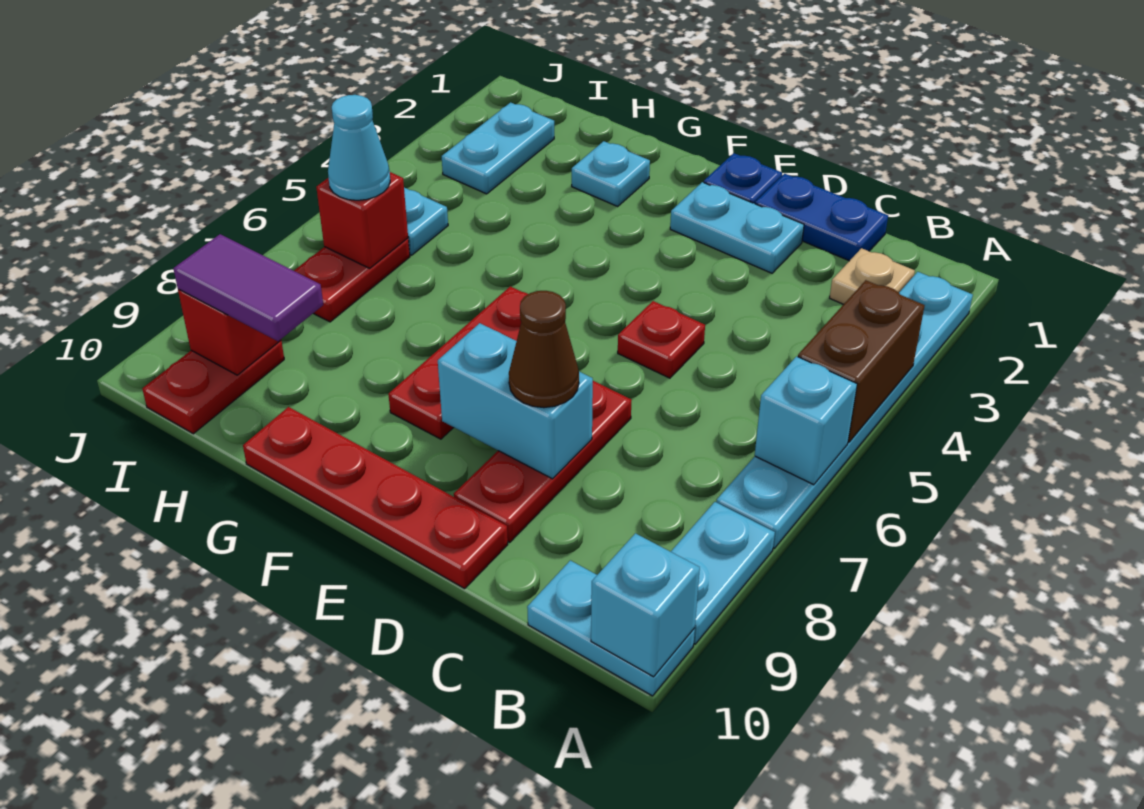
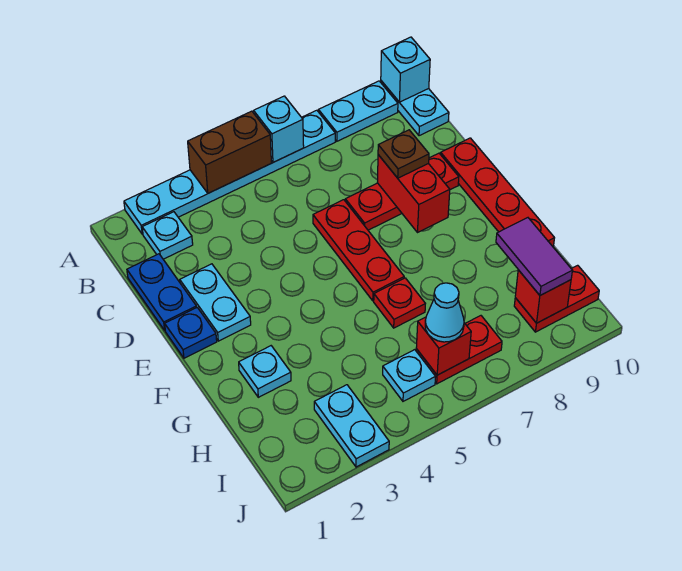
tan plate B2 level 1 -> cyan plate B2 level 1
red plate D5 level 1 -> red plate G6 level 1
cyan brick D8:E8 level 2 -> red brick D8:E8 level 2
brown cone D8 level 3 -> brown plate D8 level 3
red plate F6:F8 level 1 -> red plate D6:F6 level 1
cyan plate I2:I3 level 1 -> cyan plate I3:J3 level 1

